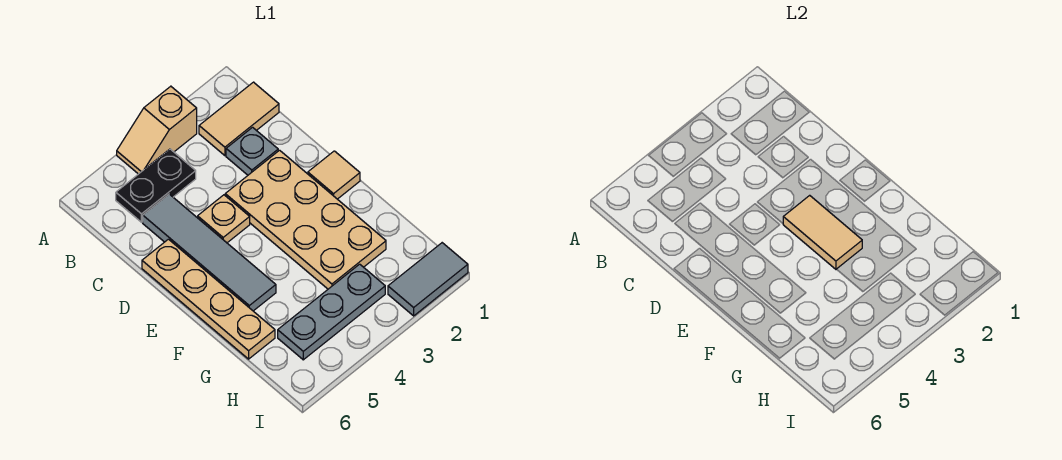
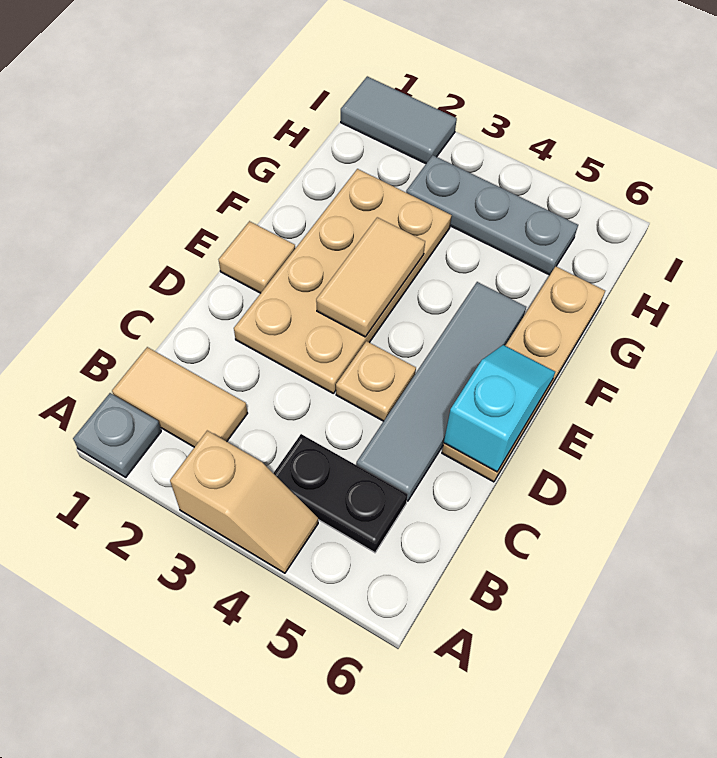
grey plate C2 level 1 -> grey plate A1 level 1
none -> cyan slope D6:E6 level 2 top D

